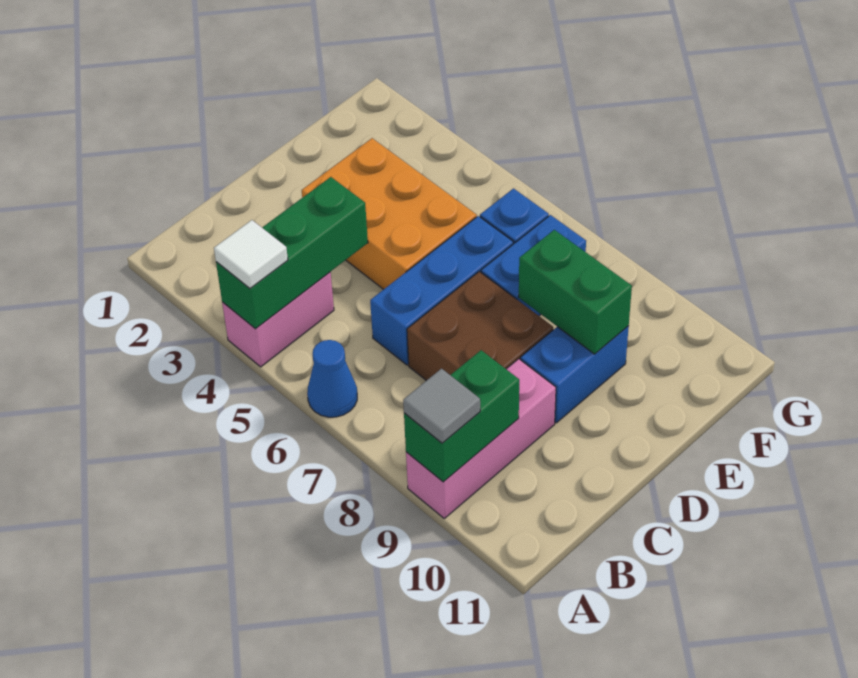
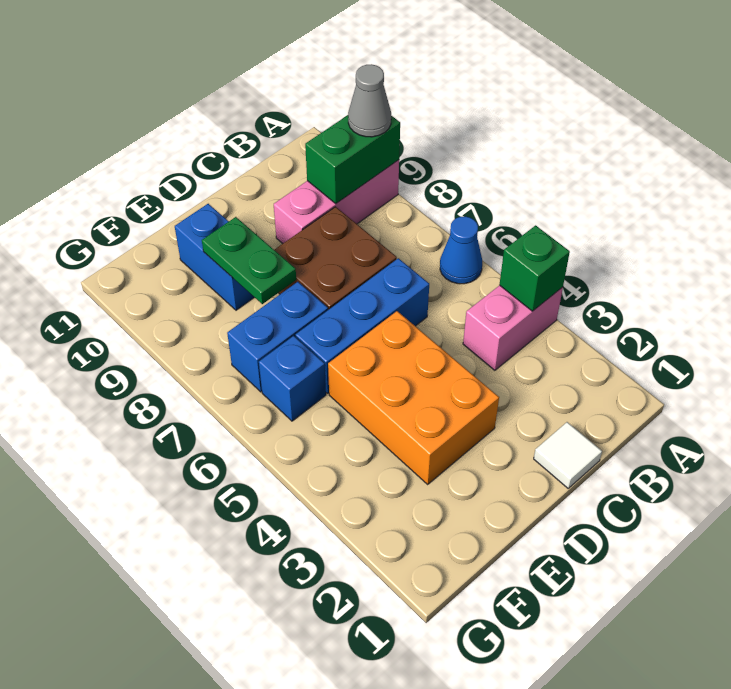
green brick A4:C4 level 2 -> green brick A4 level 2
white tile A4 level 3 -> white tile C1 level 1
grey tile A9 level 3 -> grey cone A9 level 3
blue brick D9:E9 level 1 -> blue brick E9:E10 level 1
green brick E8:E9 level 2 -> green plate E8:E9 level 2

